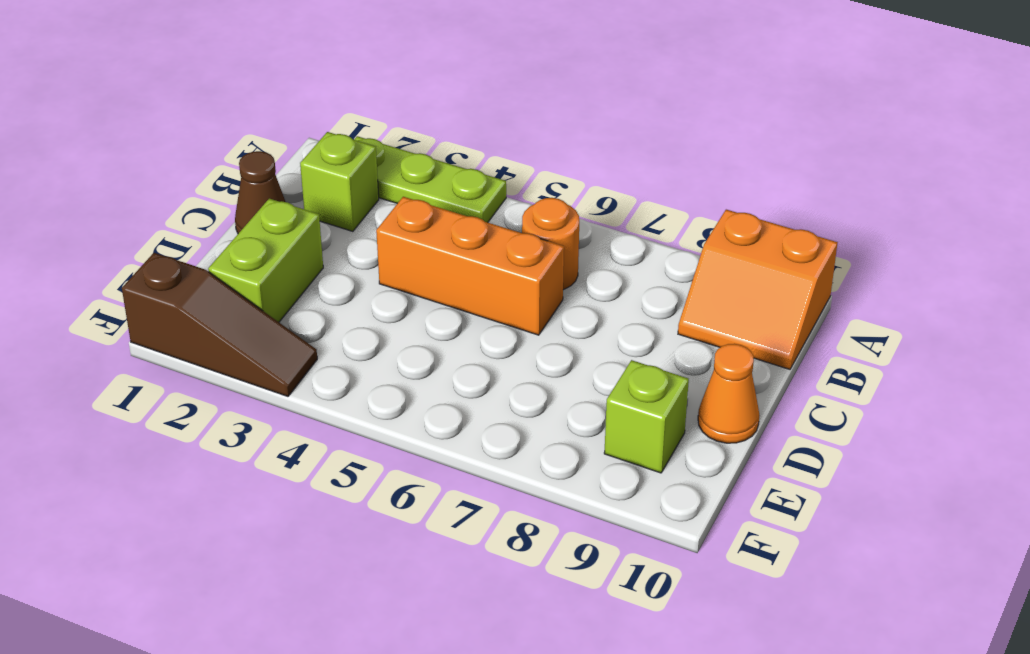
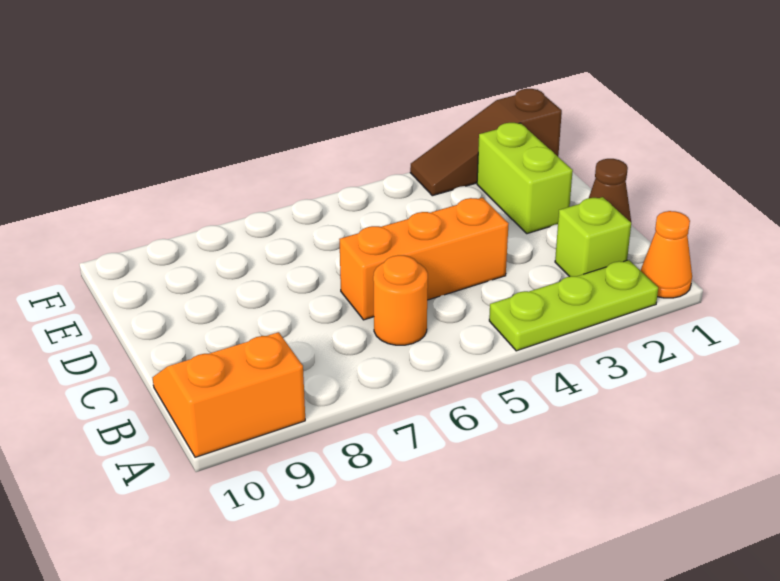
orange cone D10 level 1 -> orange cone A1 level 1
lime brick E9 level 1 -> none

